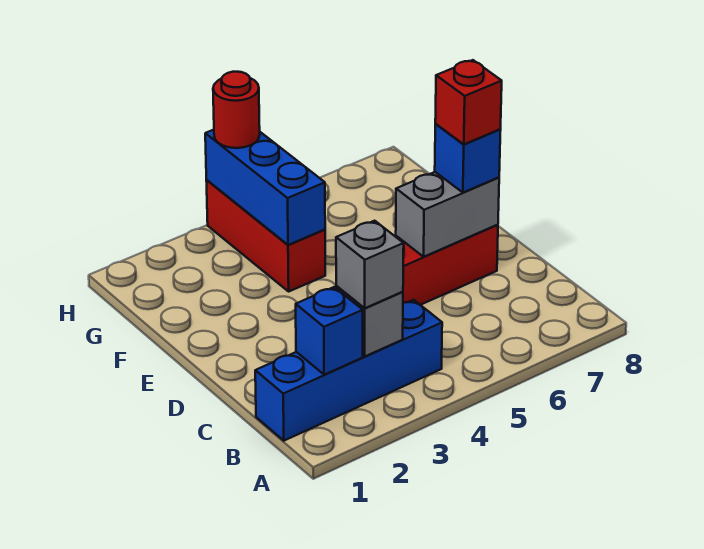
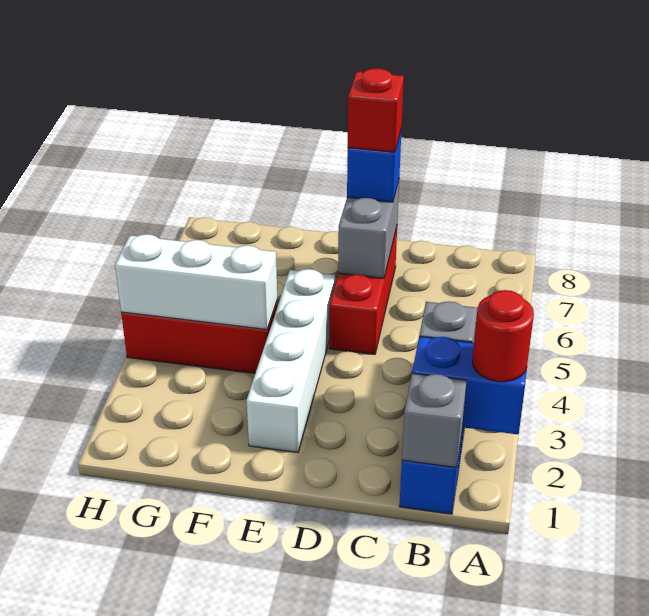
blue brick B2 level 2 -> blue brick A2:B2 level 2
grey brick B3 level 3 -> grey brick B1 level 2
none -> white brick E2:E5 level 1
blue brick F4:H4 level 2 -> white brick F4:H4 level 2
red round brick H4 level 3 -> red round brick A2 level 3

